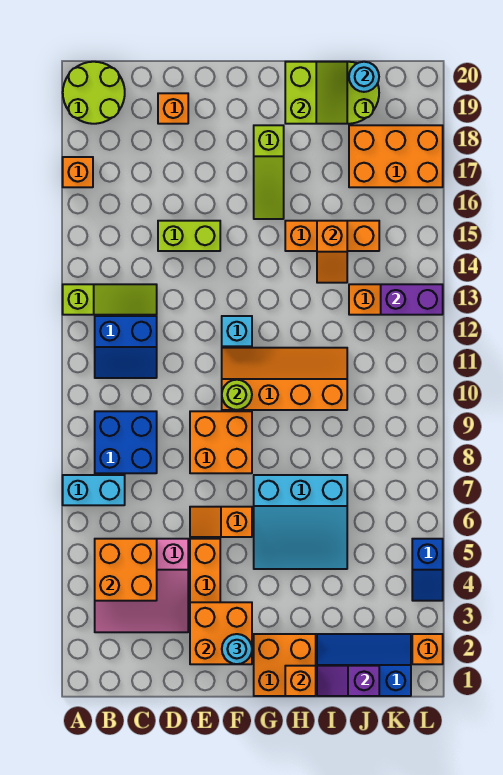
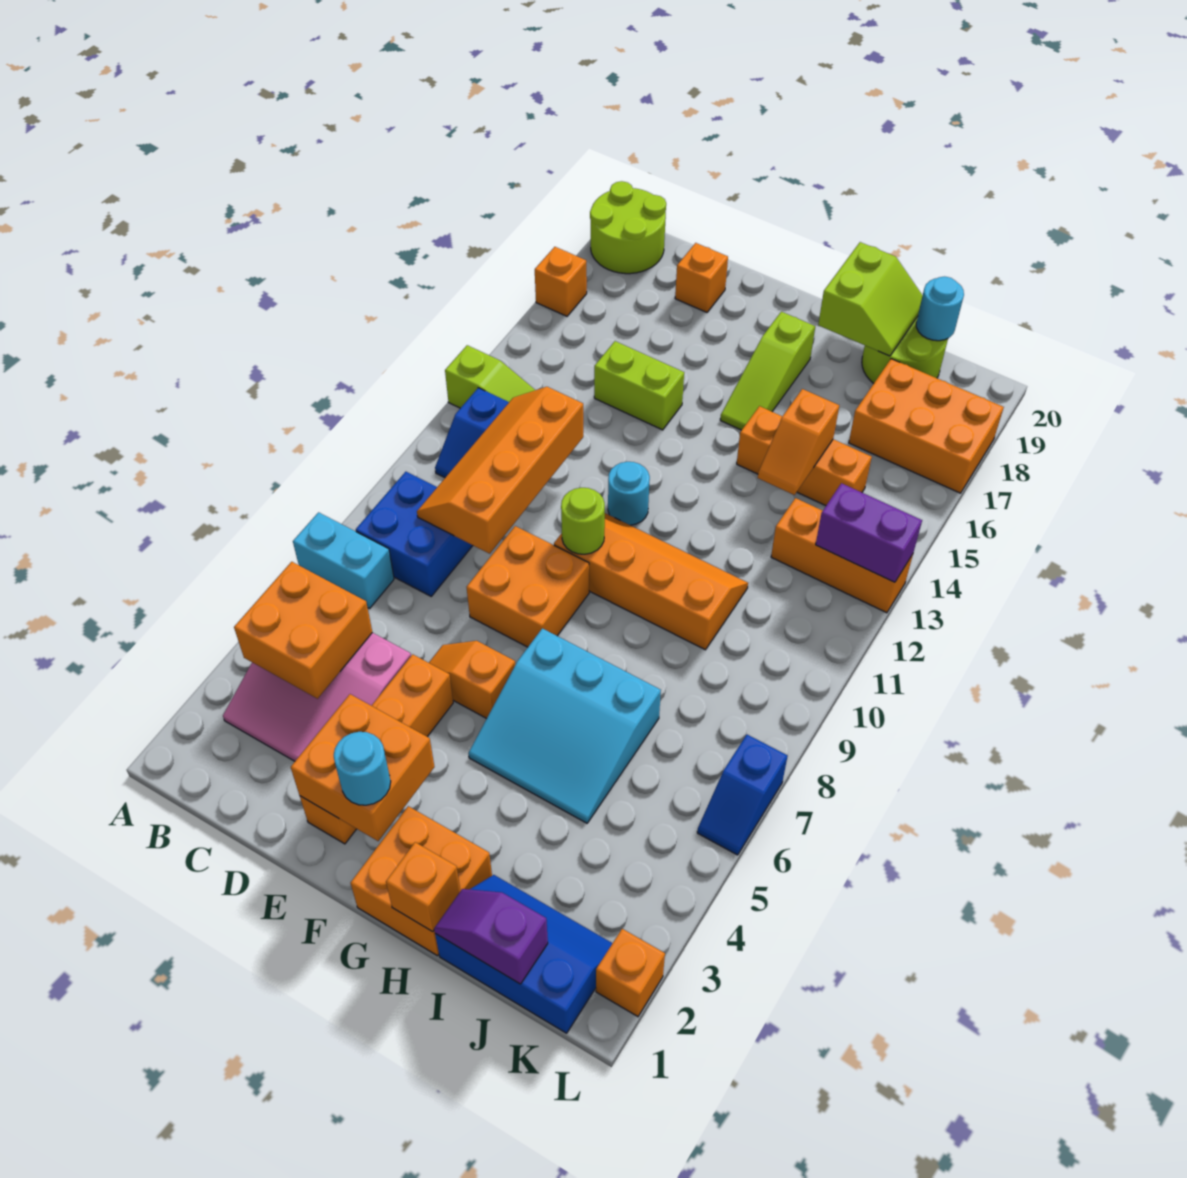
none -> orange slope C9:D12 level 2 top D
cyan brick F12 level 1 -> cyan round brick F12 level 1
blue slope L4:L5 level 1 top 5 -> blue slope L6:L7 level 1 top 7

